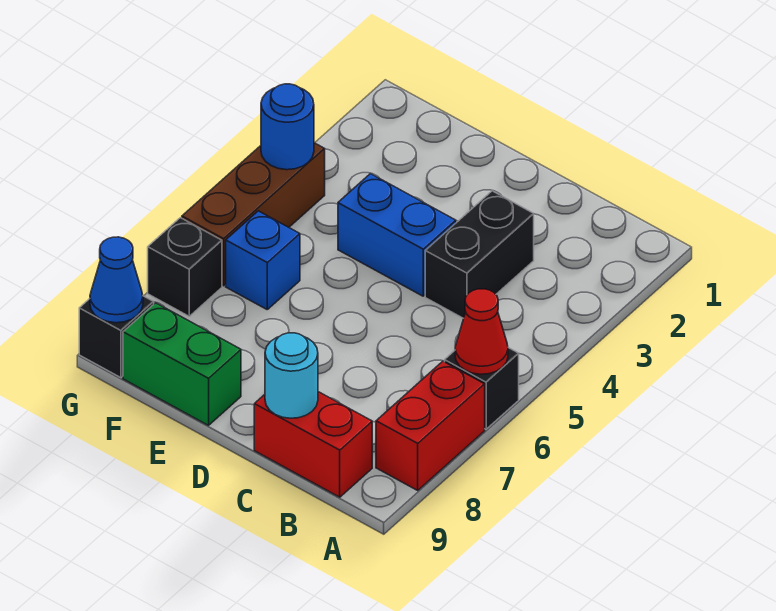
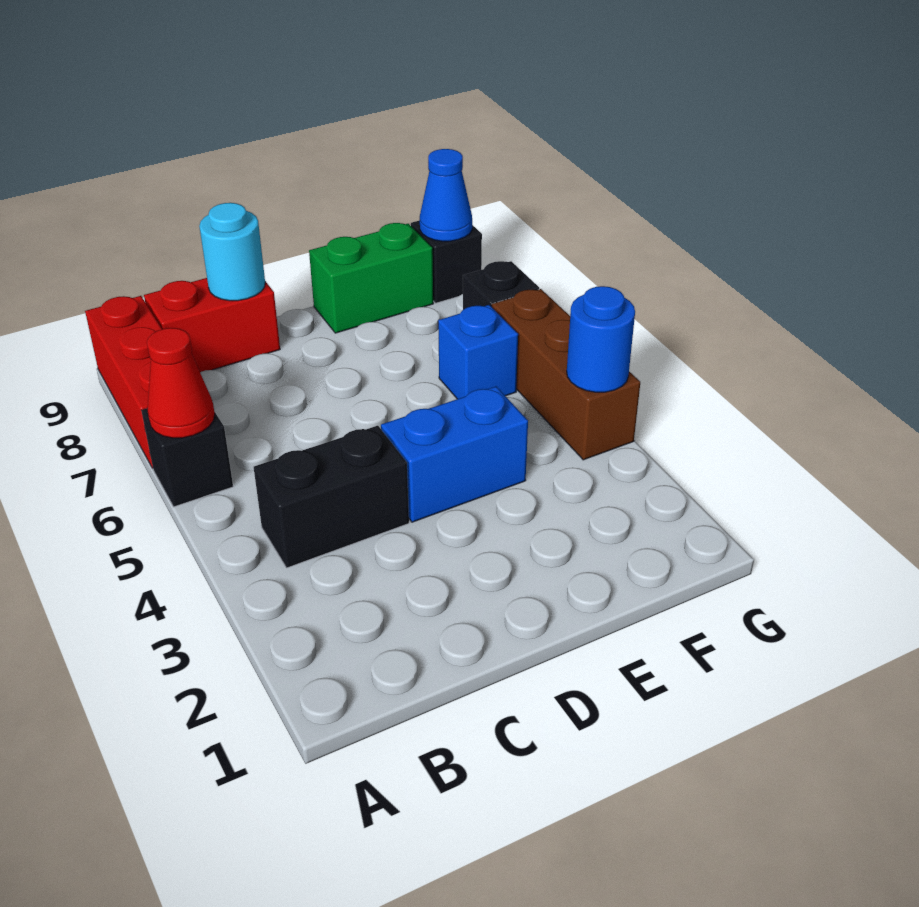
red brick A7:A8 level 1 -> red brick A7:A9 level 1
black brick C3:C4 level 1 -> black brick B4:C4 level 1

